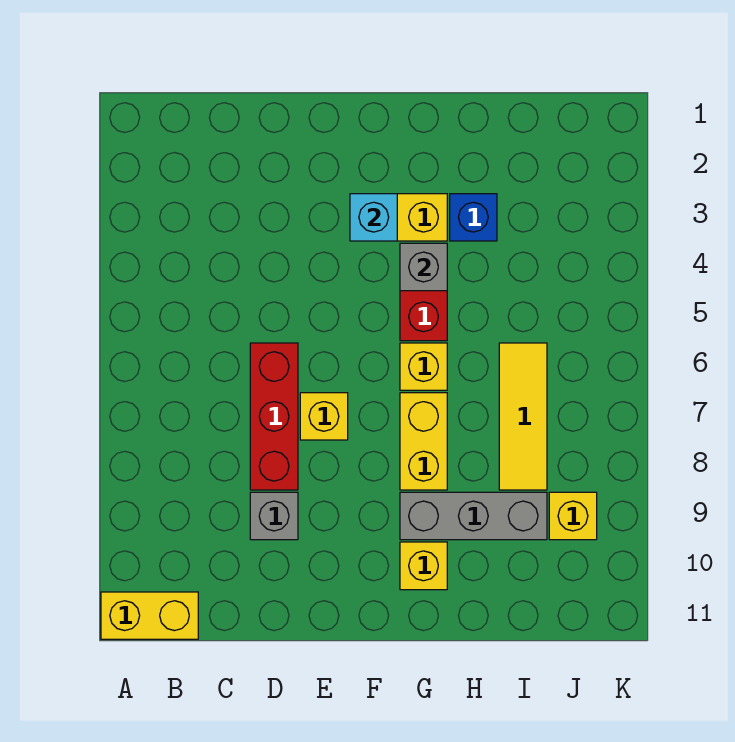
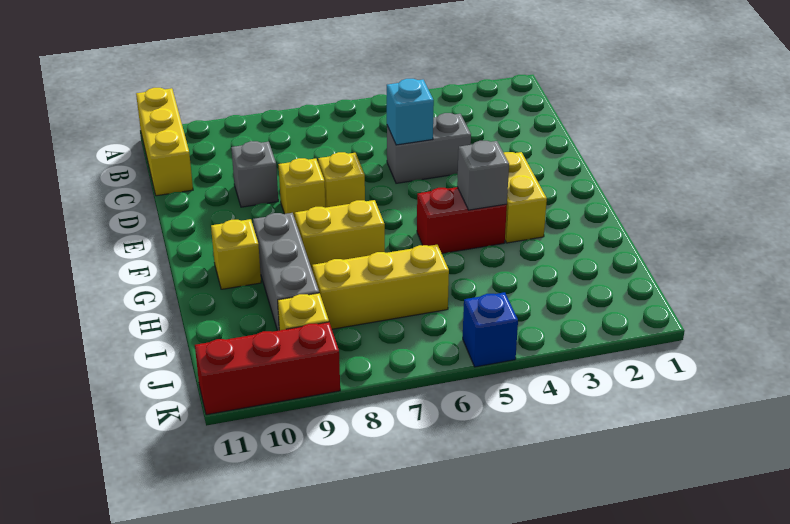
yellow brick A11:B11 level 1 -> yellow brick A11:C11 level 1
none -> grey brick D4:D5 level 1
red brick D6:D8 level 1 -> red brick K9:K11 level 1
cyan brick F3 level 2 -> cyan brick D5 level 2
yellow brick G6 level 1 -> yellow brick E8 level 1
blue brick H3 level 1 -> blue brick K5 level 1
yellow tile I6:I8 level 1 -> yellow brick I6:I8 level 1

